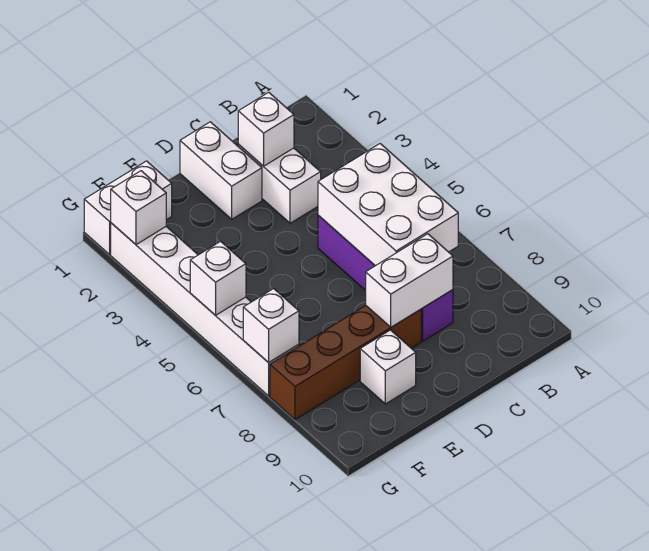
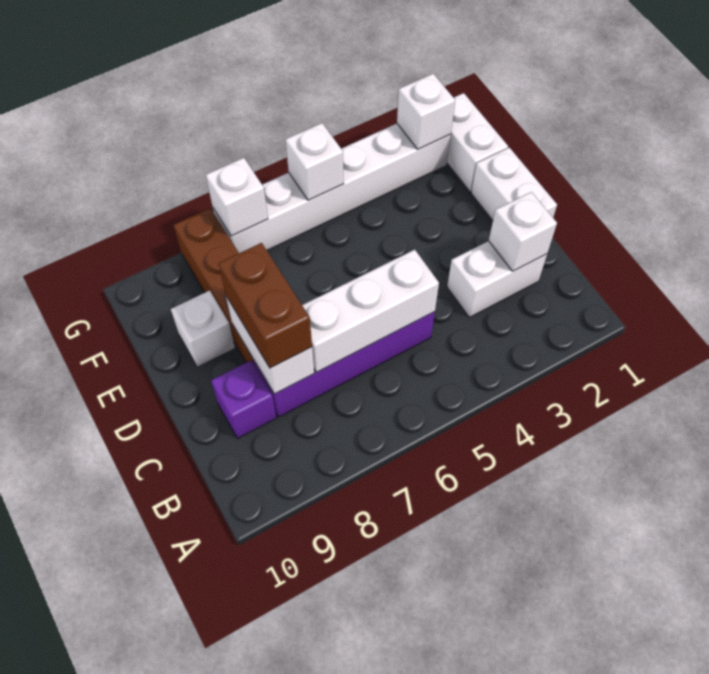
white brick B5:C7 level 2 -> white brick C5:C7 level 2
none -> brown brick C8:D8 level 3
none -> purple brick C9 level 1
white brick D1:D2 level 1 -> white brick D1:E1 level 1

